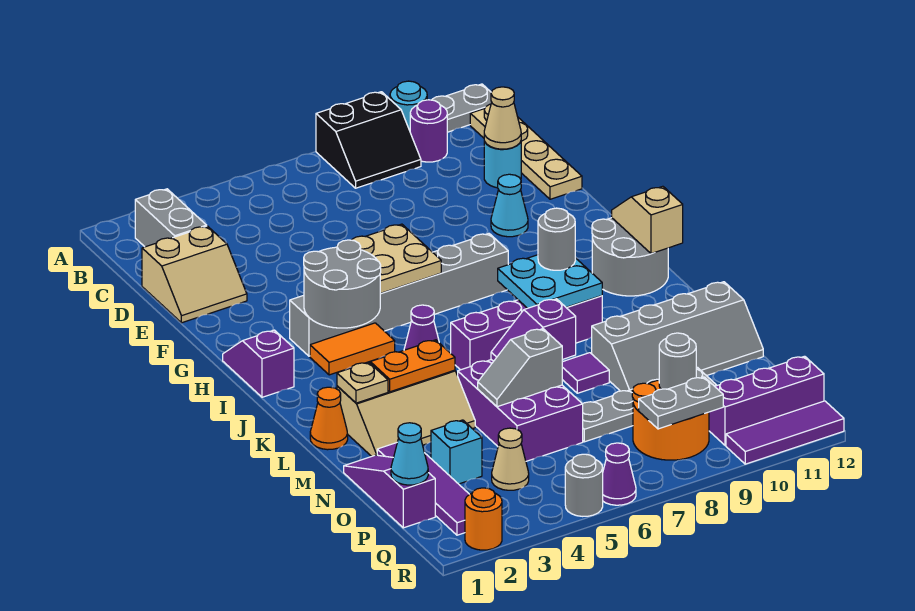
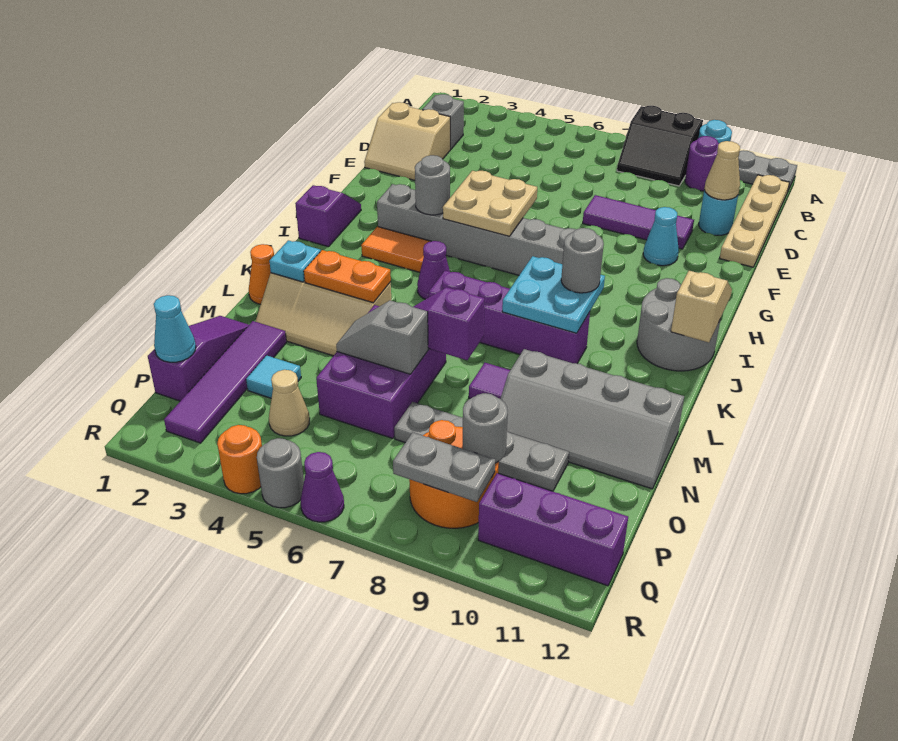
grey brick B2:C2 level 1 -> grey brick C2 level 1
grey round brick H3:I4 level 2 -> grey round brick H4 level 2
tan plate L2 level 2 -> cyan plate L2 level 2
cyan brick O3 level 1 -> cyan tile O3 level 1
orange round brick R2 level 1 -> orange round brick R4 level 1
purple tile R10:R12 level 1 -> purple tile E8:E10 level 1

